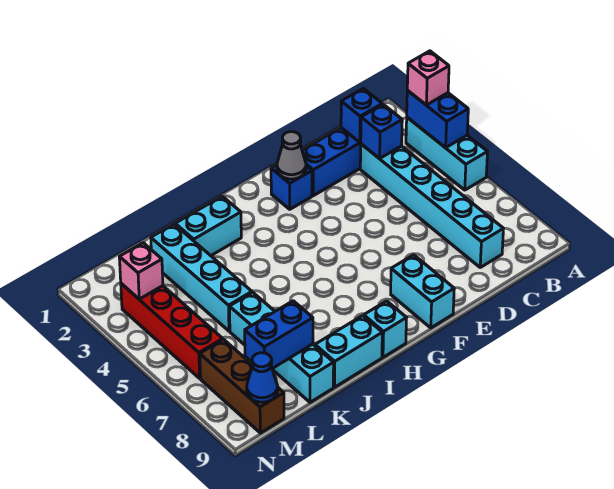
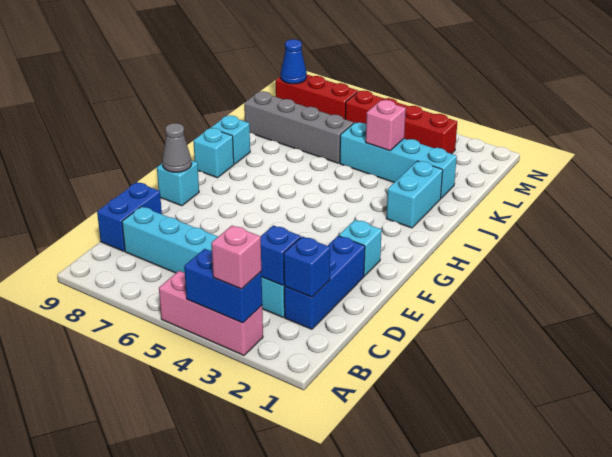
cyan brick A3:A5 level 1 -> pink brick A3:A5 level 1
blue brick F2 level 1 -> cyan brick F2 level 1
grey cone F2 level 2 -> grey cone F9 level 2
cyan brick F8:F9 level 1 -> cyan brick F9 level 1
cyan brick I9:J9 level 1 -> cyan brick I9 level 1
cyan brick K6:K9 level 1 -> grey brick K6:K9 level 1
blue brick K8:L8 level 2 -> blue brick C9:D9 level 1
pink brick M3 level 2 -> pink brick K4 level 2
brown brick M7:M9 level 1 -> red brick M7:M9 level 1

